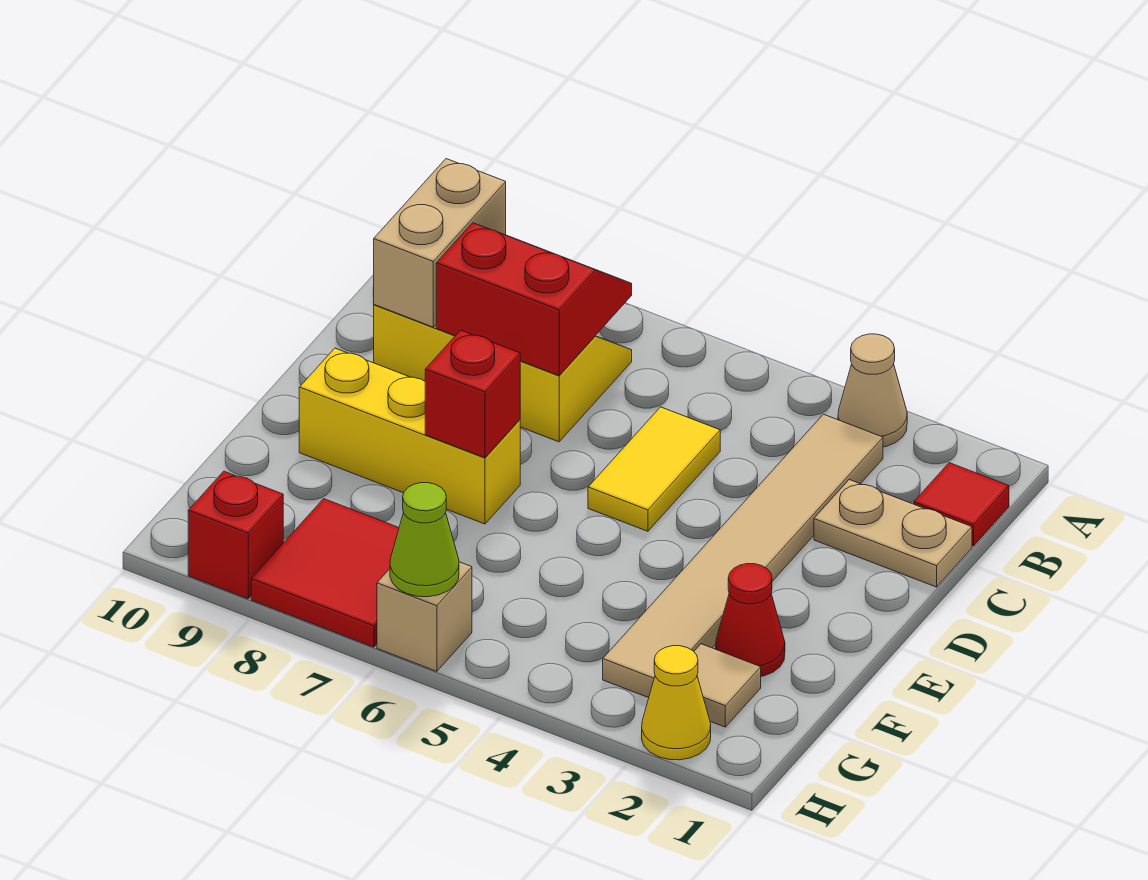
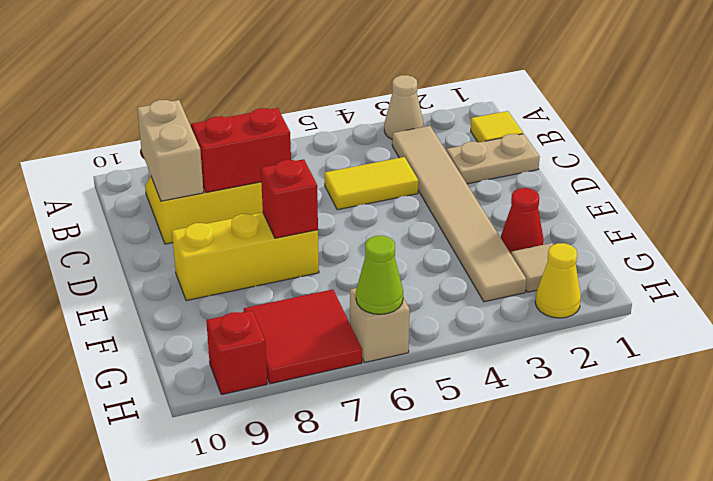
red tile B1 level 1 -> yellow tile B1 level 1
yellow tile C5:D5 level 1 -> yellow tile C4:C5 level 1

